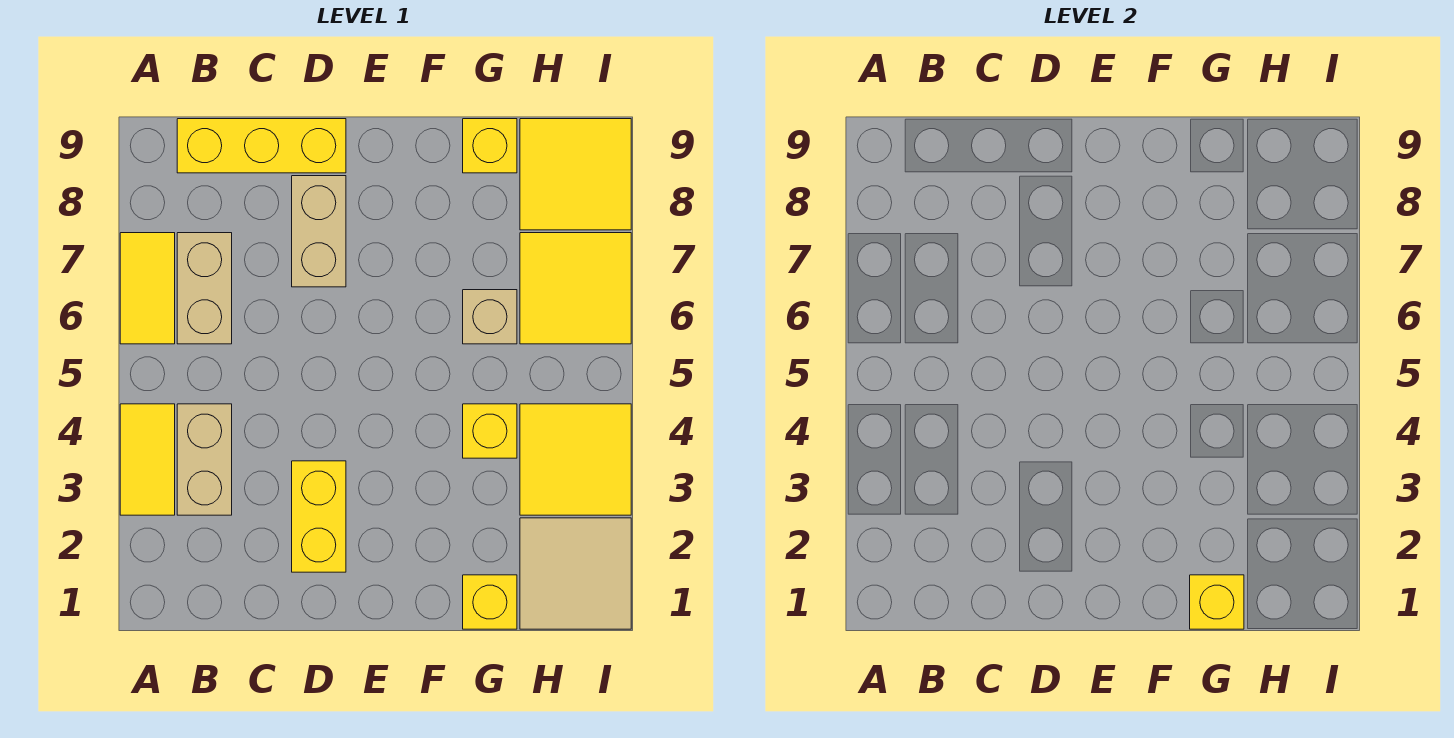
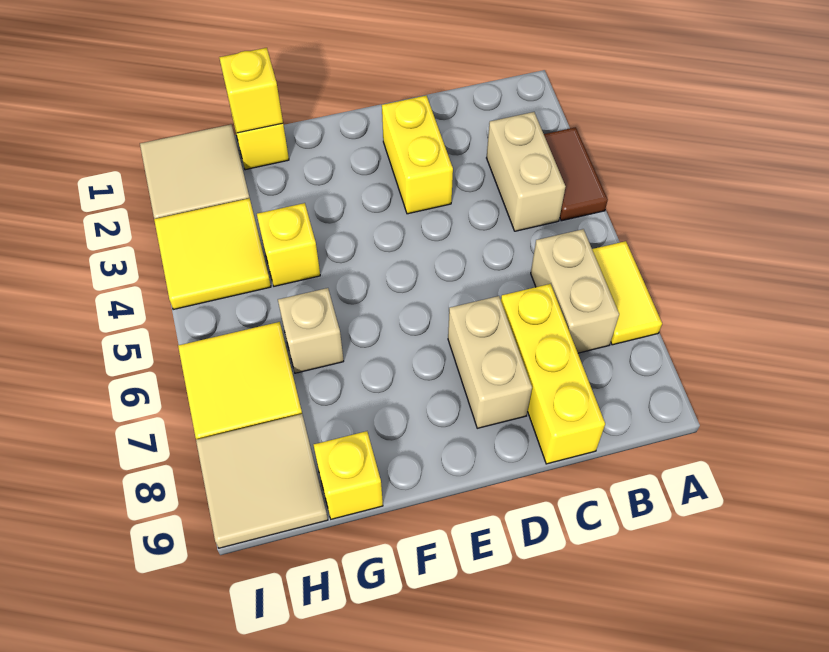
yellow tile A3:A4 level 1 -> brown tile A3:A4 level 1
yellow brick B9:D9 level 1 -> yellow brick C7:C9 level 1
yellow tile H8:I9 level 1 -> tan tile H8:I9 level 1

